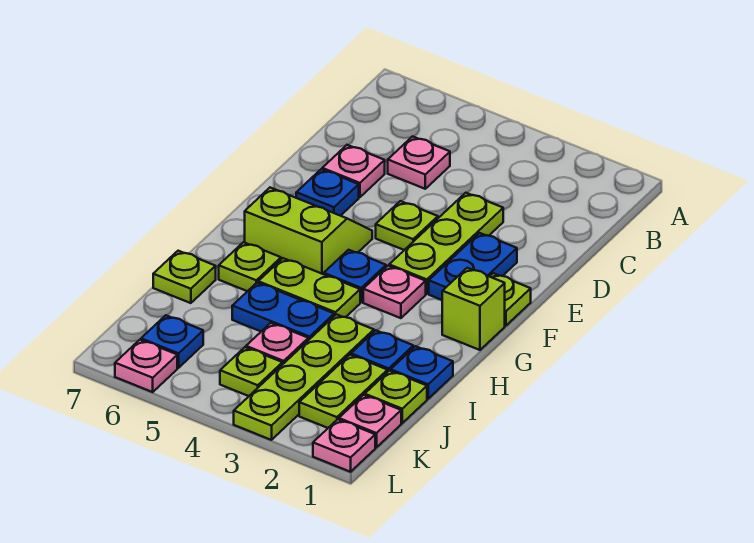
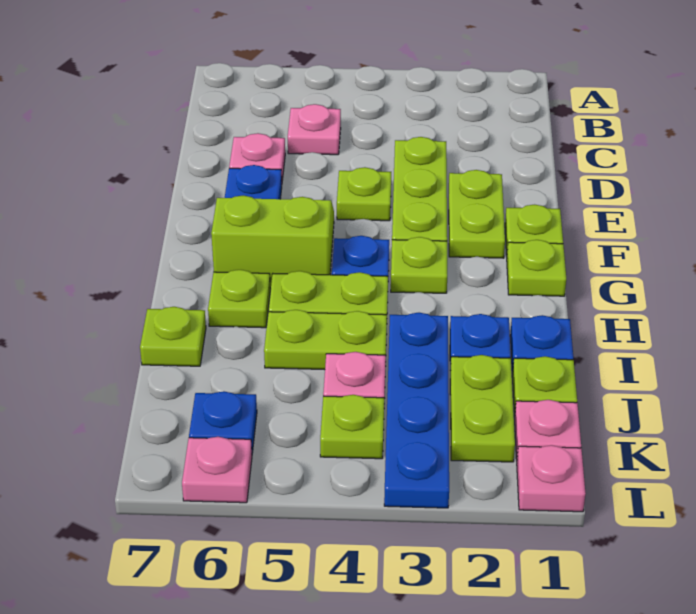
blue plate E2:F2 level 1 -> lime plate E2:F2 level 1
lime brick G1 level 1 -> lime plate G1 level 1
pink plate G3 level 1 -> lime plate G3 level 1
lime plate I3:L3 level 1 -> blue plate I3:L3 level 1
blue plate I4:I5 level 1 -> lime plate I4:I5 level 1

